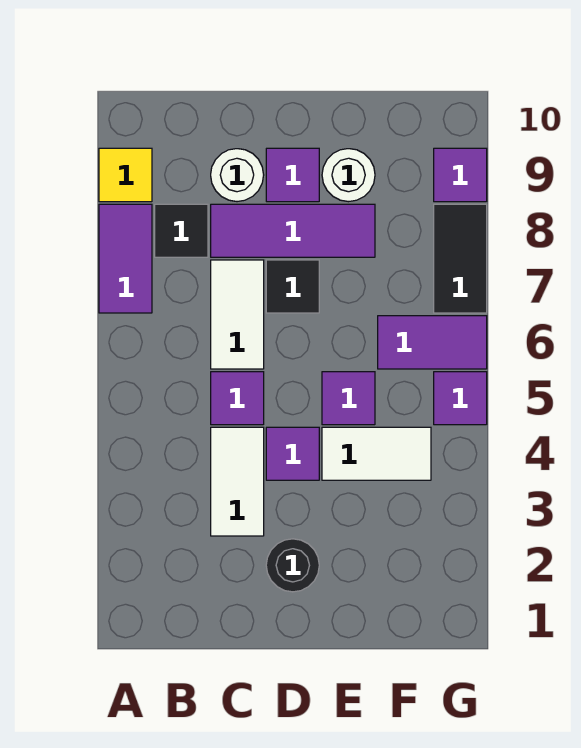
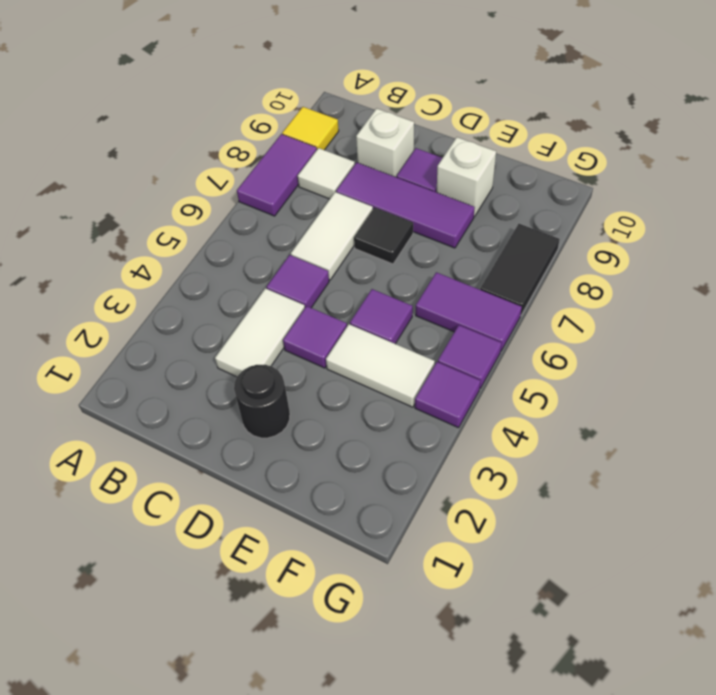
black tile B8 level 1 -> white tile B8 level 1
white round brick C9 level 1 -> white brick C9 level 1
white round brick E9 level 1 -> white brick E9 level 1
purple tile G9 level 1 -> purple tile G4 level 1

